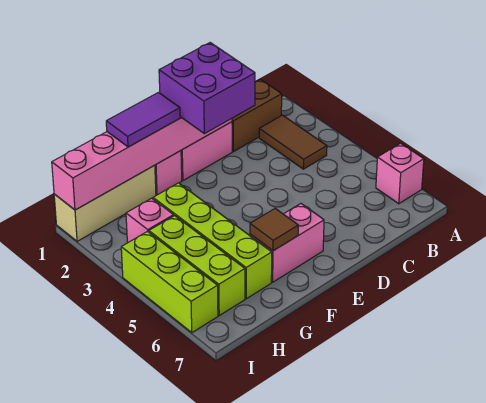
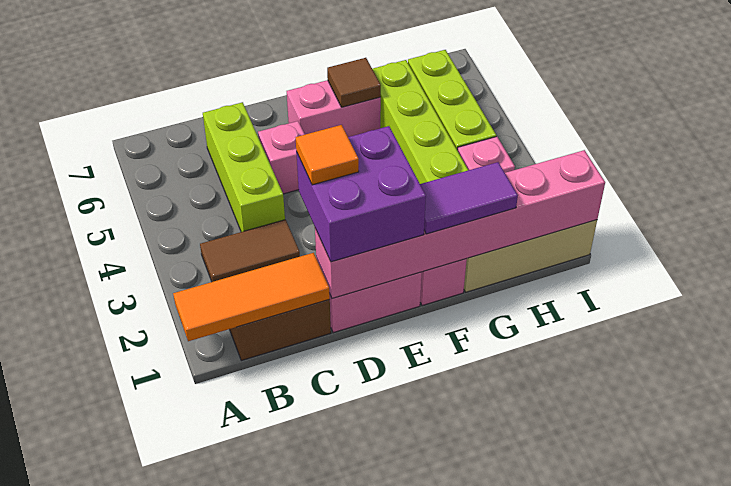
none -> orange tile A1:C1 level 2
pink brick A6 level 1 -> pink brick D5 level 1
brown tile B2:B3 level 1 -> brown tile B3:C3 level 1
none -> orange tile D2 level 4
lime brick I4:I6 level 1 -> lime brick C4:C6 level 1

